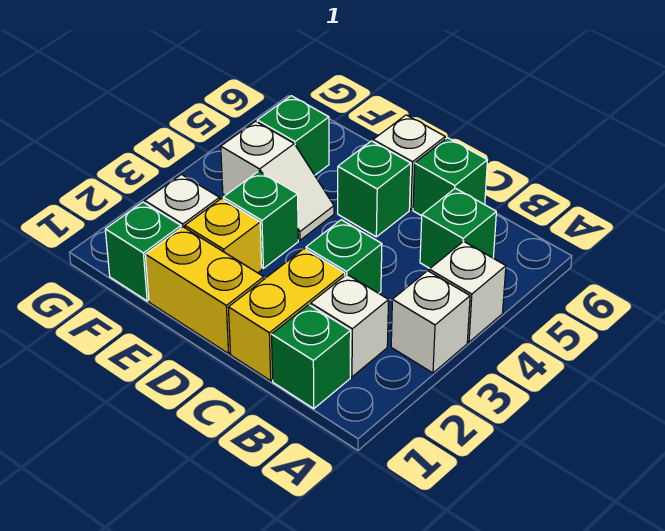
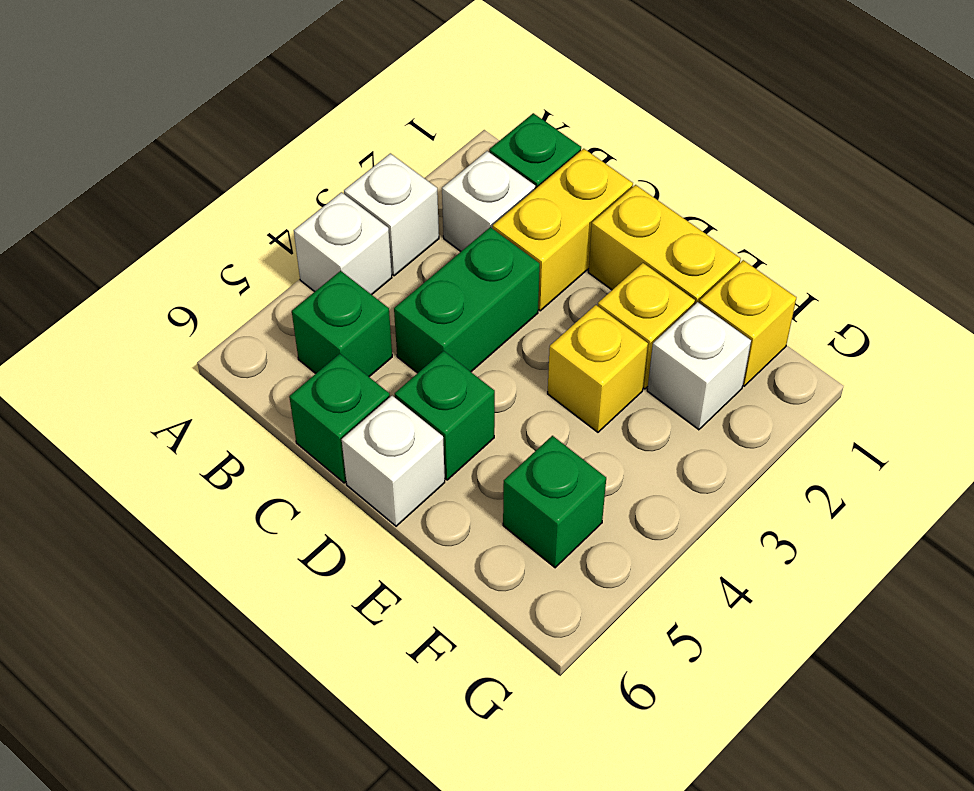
green brick C3 level 1 -> green brick C3:C4 level 1
green brick E3 level 1 -> yellow brick E3 level 1
white slope E4:F4 level 1 top F -> none
green brick F1 level 1 -> yellow brick F1 level 1

